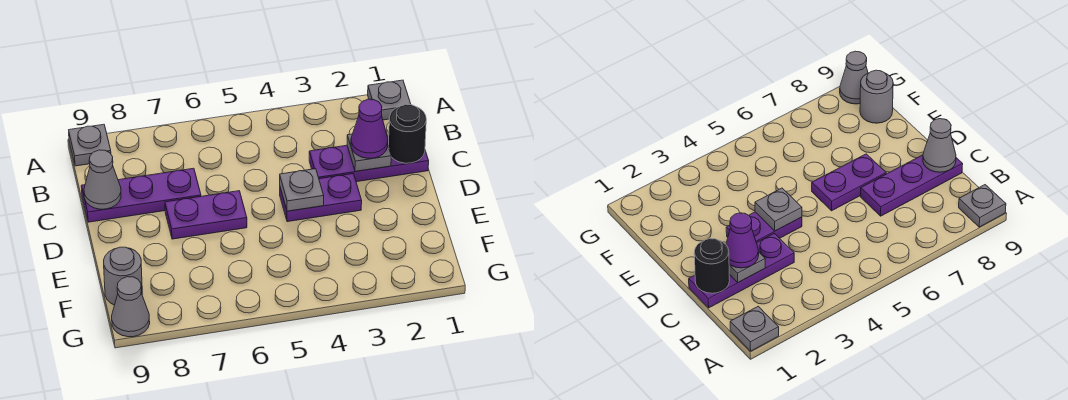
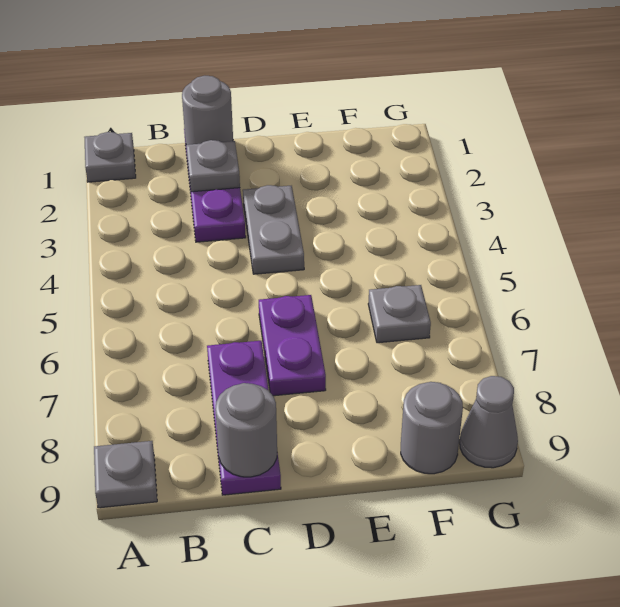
black round brick C1 level 2 -> grey round brick C1 level 2
purple cone C2 level 3 -> none
grey cone C9 level 2 -> grey round brick C9 level 2
purple plate D3:D4 level 1 -> grey plate D3:D4 level 1
grey plate D4 level 2 -> grey plate F6 level 1

